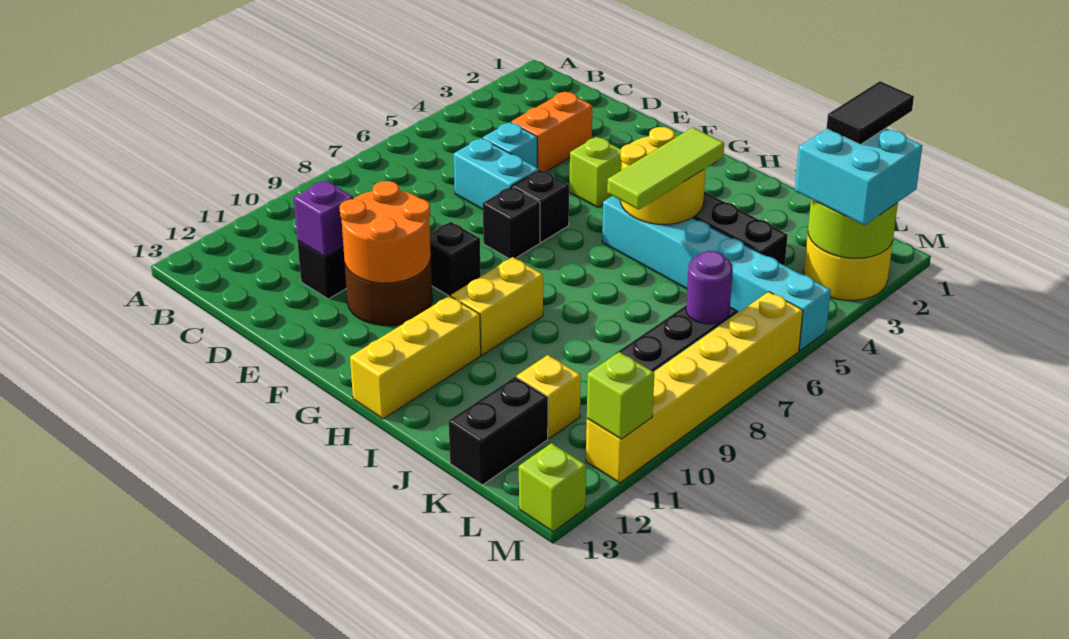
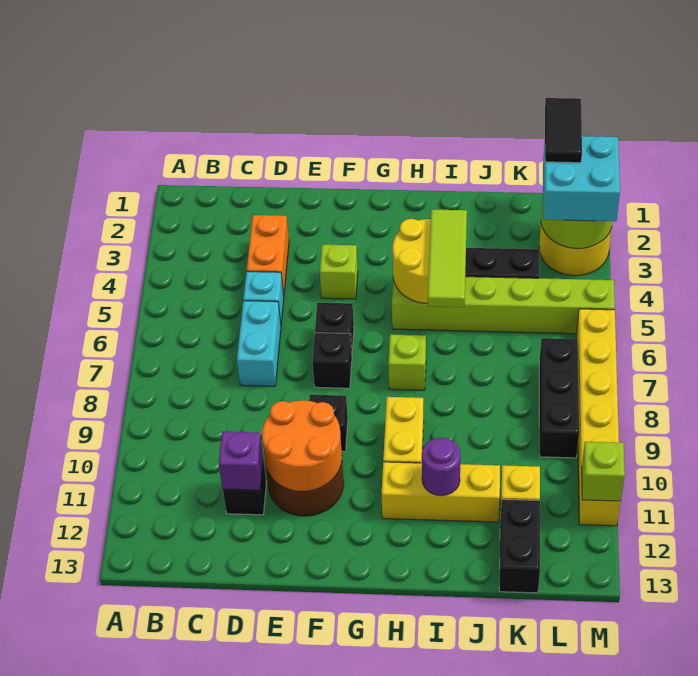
cyan brick D6:E6 level 1 -> cyan brick D6:D7 level 1
cyan brick H5:M5 level 1 -> lime brick H5:M5 level 1
yellow brick H11:H13 level 1 -> yellow brick H11:J11 level 1
purple round brick L7 level 2 -> purple round brick I11 level 2
lime brick M13 level 1 -> lime brick H7 level 1

